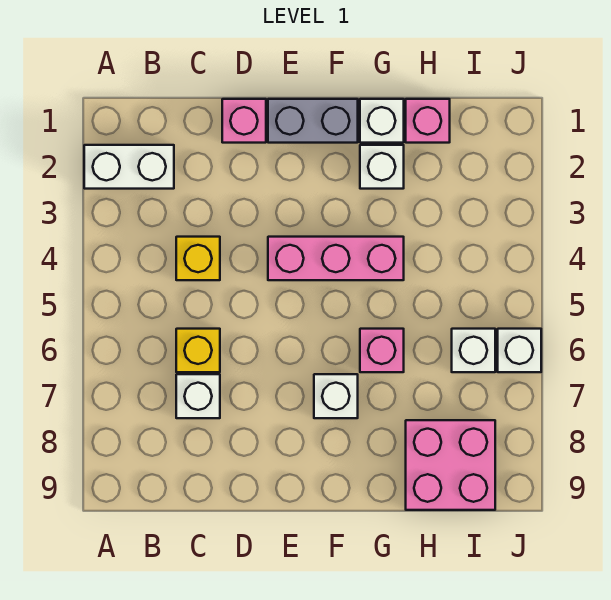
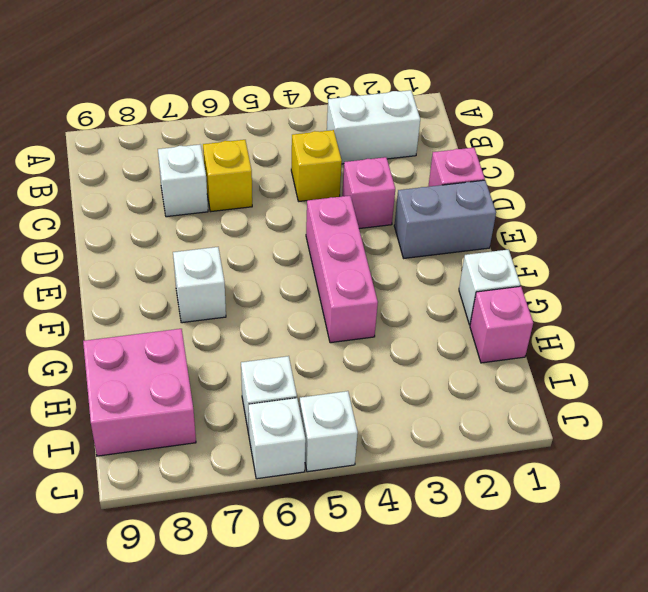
white brick A2:B2 level 1 -> white brick B2:B3 level 1
grey brick E1:F1 level 1 -> grey brick E1:E2 level 1
white brick G2 level 1 -> white brick J5 level 1
pink brick G6 level 1 -> pink brick D3 level 1

